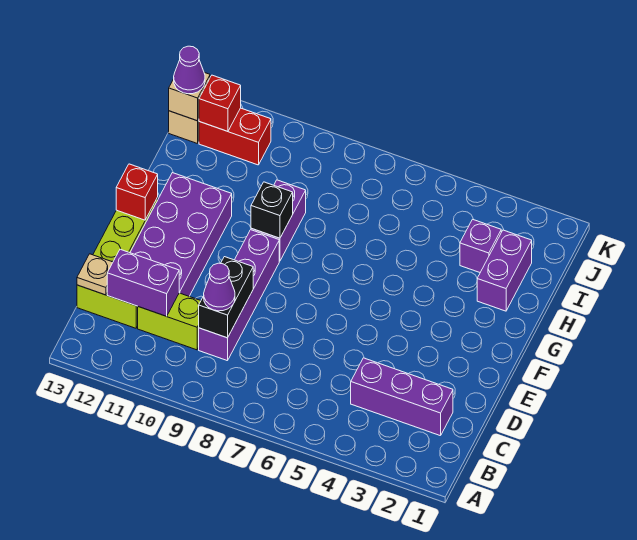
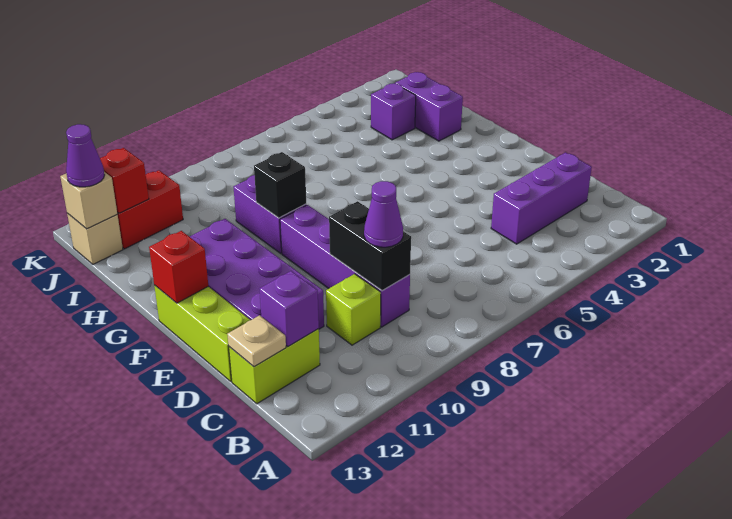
lime brick C10:C11 level 1 -> lime brick C10 level 1
purple brick C11:C12 level 2 -> purple brick C12 level 2

